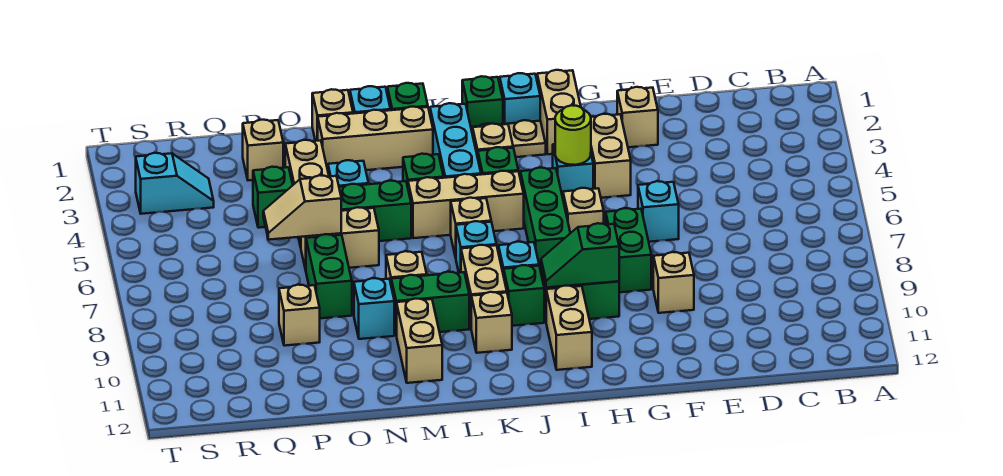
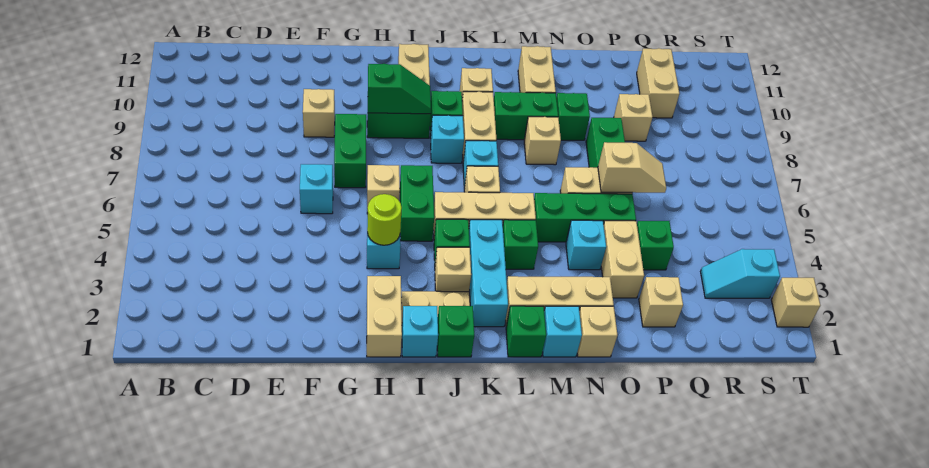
tan brick F2 level 1 -> tan brick T2 level 1
tan brick G3:G4 level 1 -> tan brick Q10:Q11 level 1
green brick I5:I7 level 1 -> green brick I5:I6 level 1
cyan brick N9 level 1 -> green brick N9 level 1

